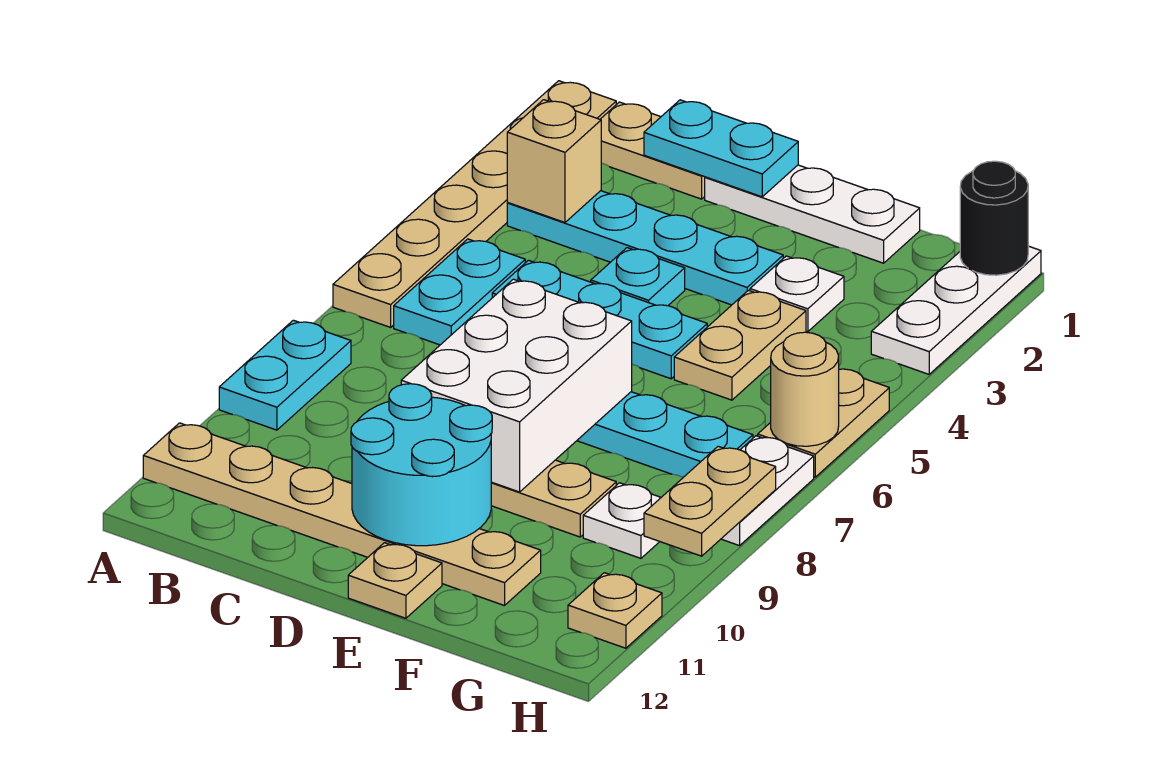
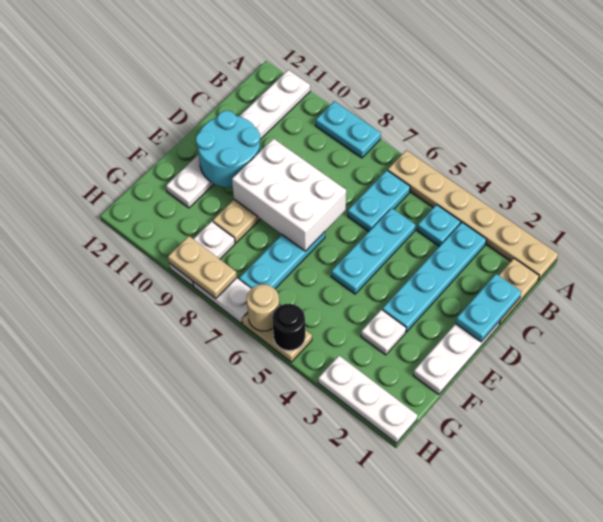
tan plate A11:F11 level 1 -> white plate A11:F11 level 1
tan brick B3 level 2 -> none
cyan plate B5:B6 level 1 -> cyan plate B6:C6 level 1
cyan plate D4 level 1 -> cyan plate B4 level 1
tan plate E12 level 1 -> none
tan plate F4:F5 level 1 -> none
white plate G9 level 1 -> white plate G9:H9 level 1
black round brick H1 level 2 -> black round brick H5 level 2
tan plate H11 level 1 -> none

